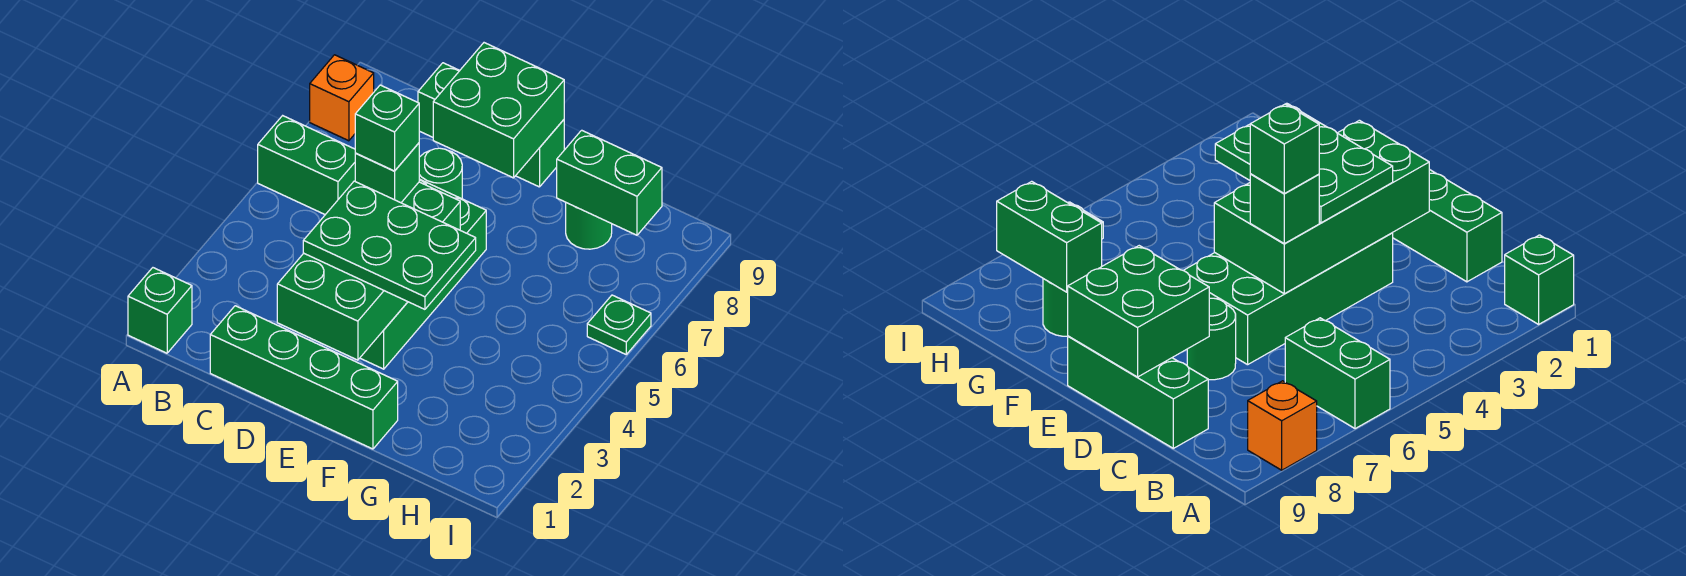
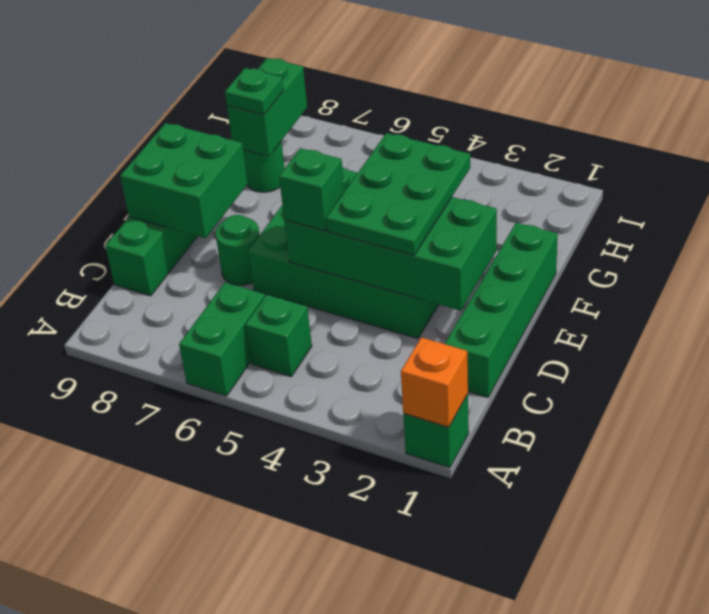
orange brick A8 level 1 -> orange brick A1 level 2
green brick D5 level 4 -> green brick B5 level 1
green plate I6 level 1 -> green plate G8 level 3

